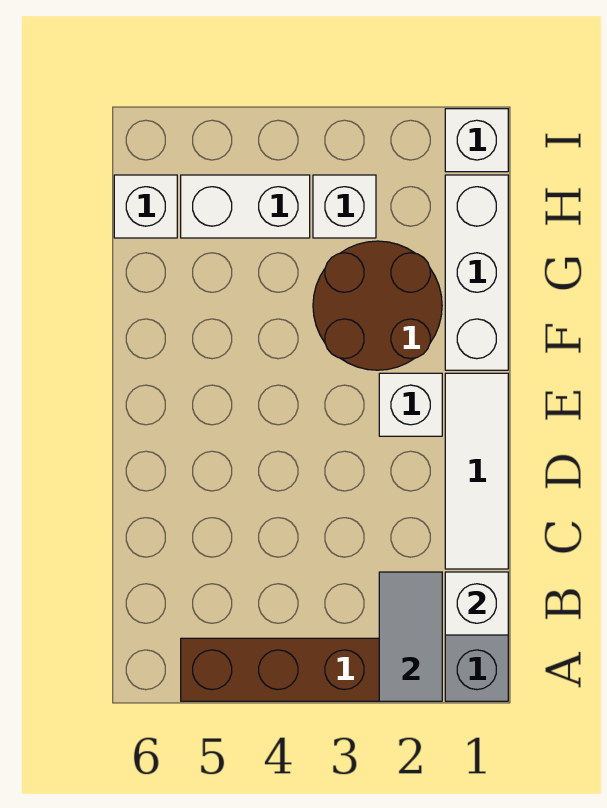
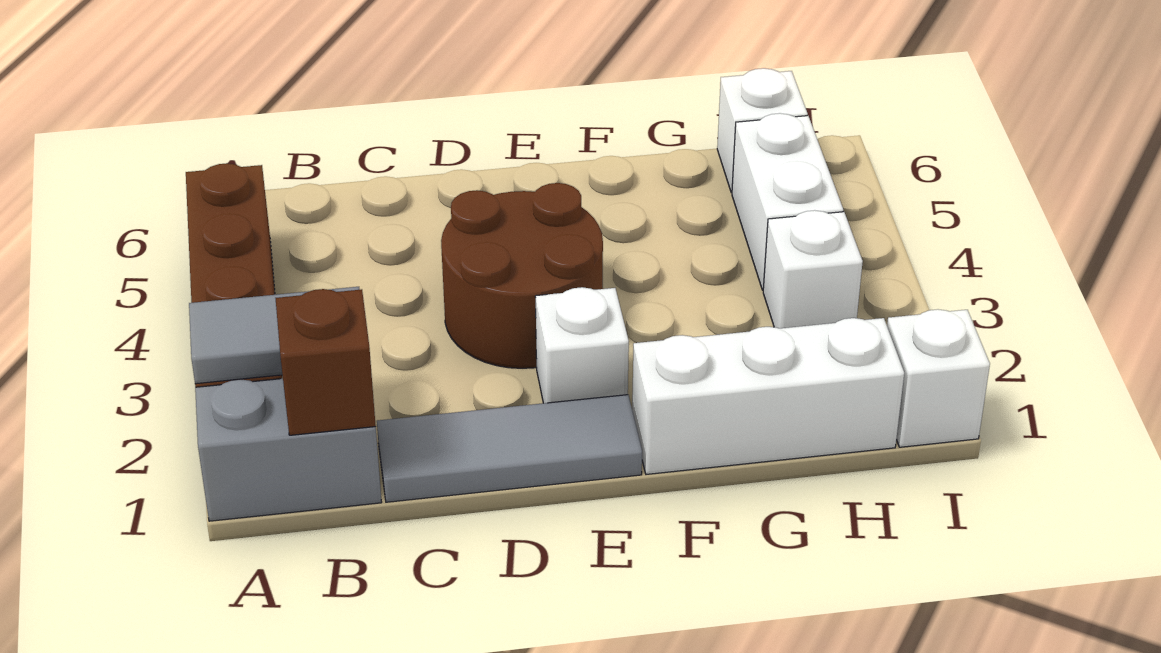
white brick B1 level 2 -> brown brick B1 level 2
white tile C1:E1 level 1 -> grey tile C1:E1 level 1
brown round brick F2:G3 level 1 -> brown round brick D3:E4 level 1

